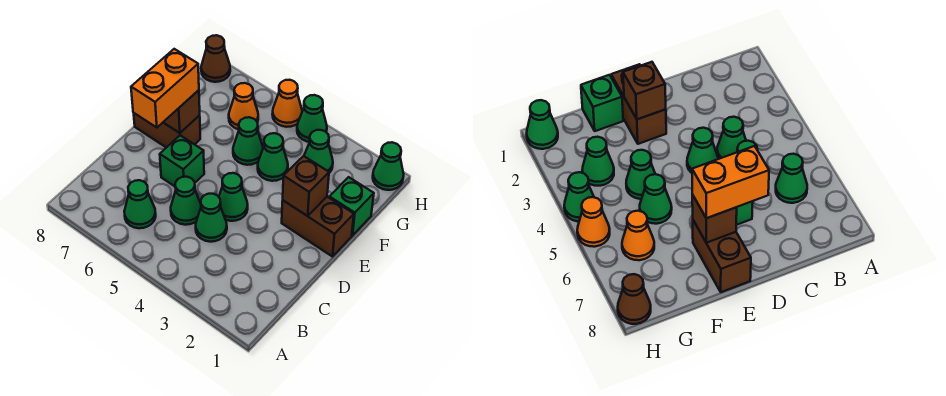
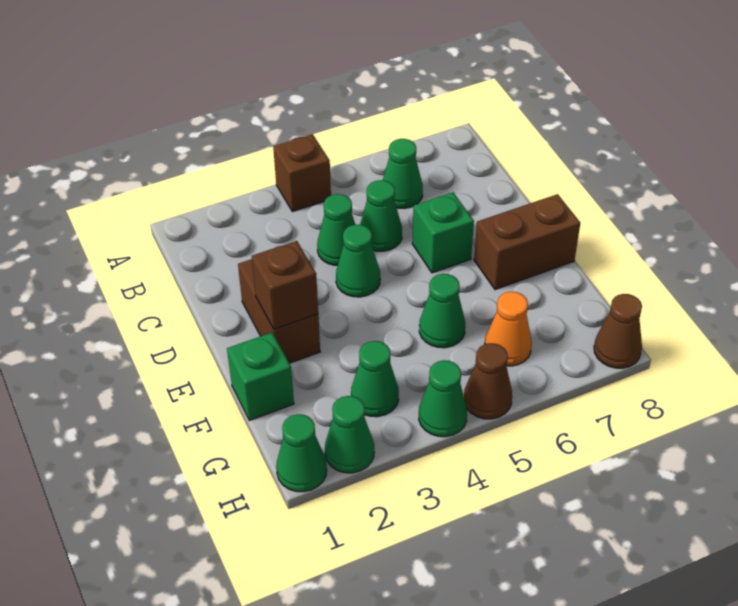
orange brick D7:E7 level 3 -> none
brown brick E1:E2 level 1 -> brown brick D2:E2 level 1
brown brick E7 level 2 -> brown brick A4 level 1
green cone F4 level 1 -> green cone H2 level 1
orange cone H5 level 1 -> brown cone H5 level 1

